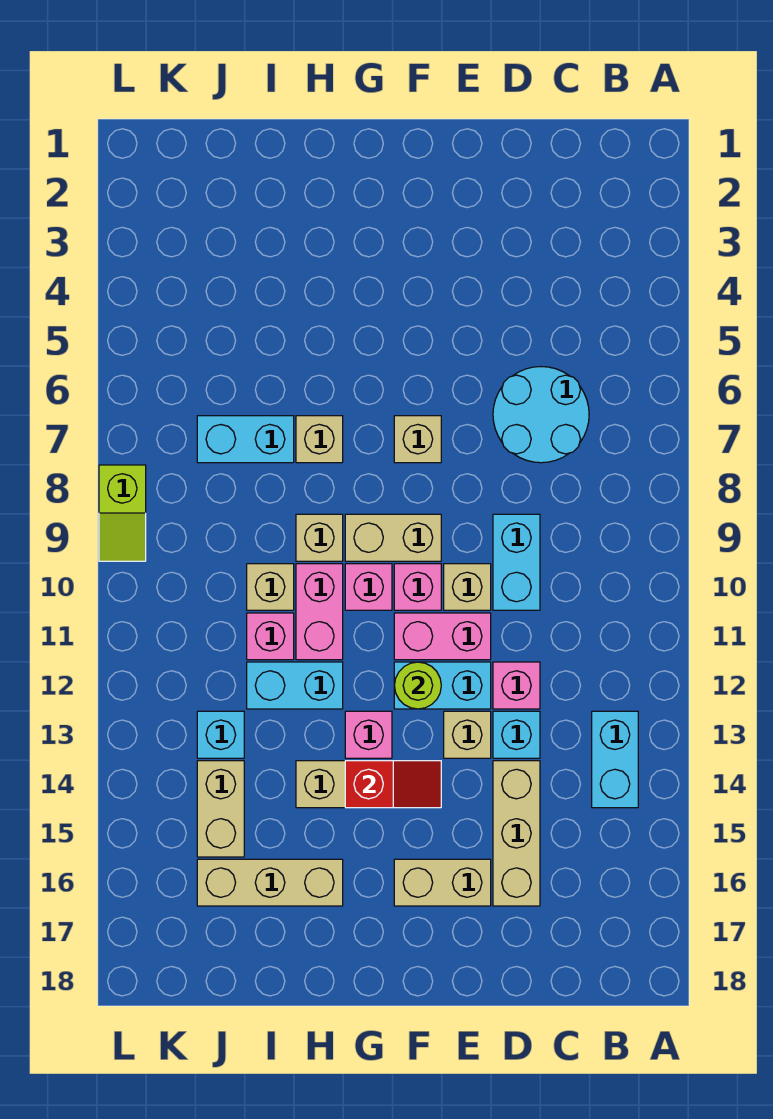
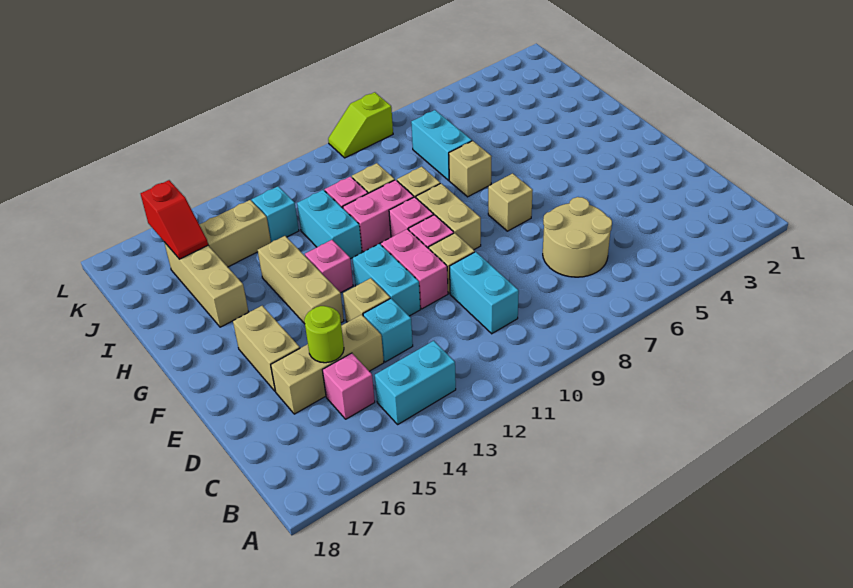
cyan round brick C6:D7 level 1 -> tan round brick C6:D7 level 1
cyan brick D9:D10 level 1 -> cyan brick C10:D10 level 1
pink brick D12 level 1 -> pink brick C15 level 1
lime round brick F12 level 2 -> lime round brick D15 level 2
red slope F14:G14 level 2 top G -> red slope J16:K16 level 2 top K

